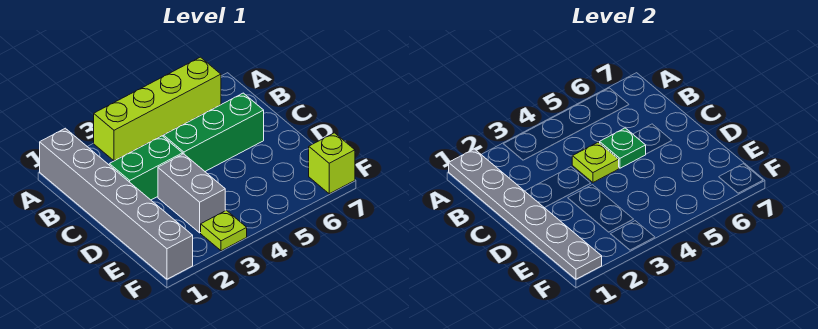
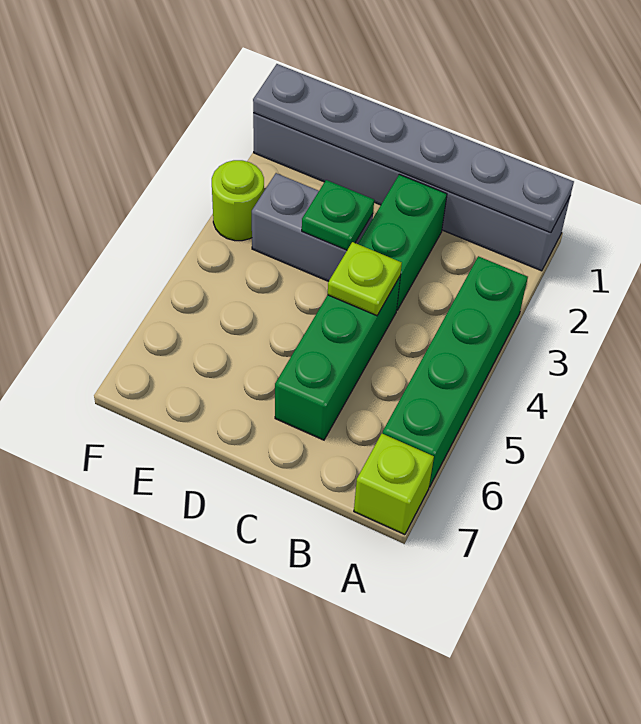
lime brick A3:A6 level 1 -> green brick A3:A6 level 1
green plate C5 level 2 -> green plate D3 level 2
lime plate F3 level 1 -> lime round brick F3 level 1
lime brick F7 level 1 -> lime brick A7 level 1

